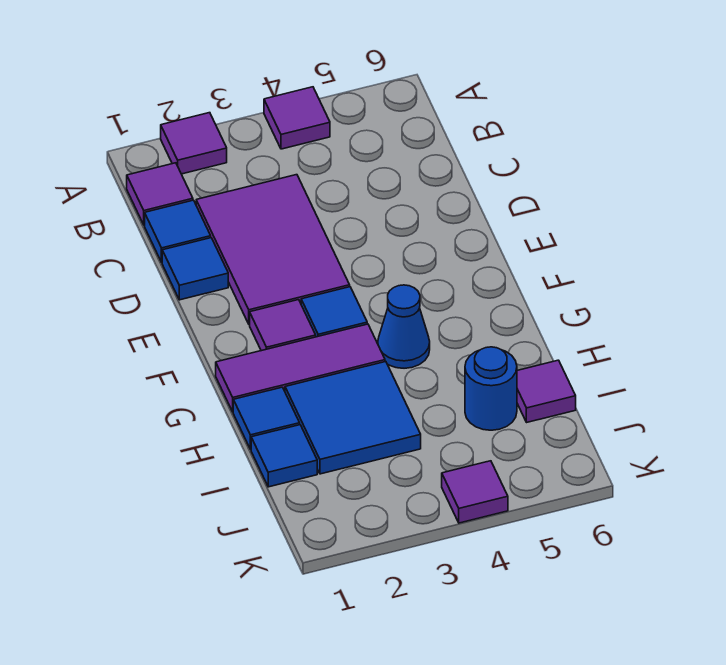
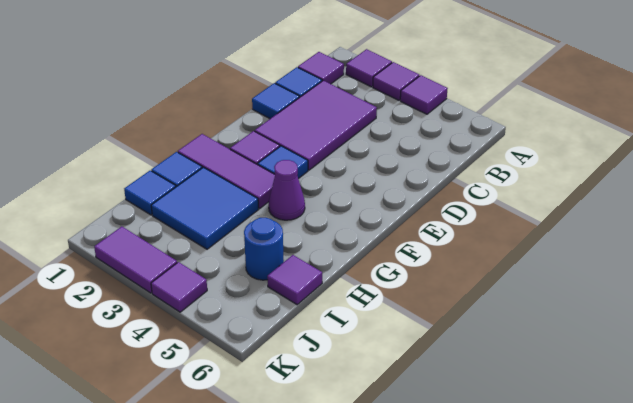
none -> purple tile A3 level 1
blue cone G4 level 1 -> purple cone G4 level 1
none -> purple tile K2:K3 level 1

